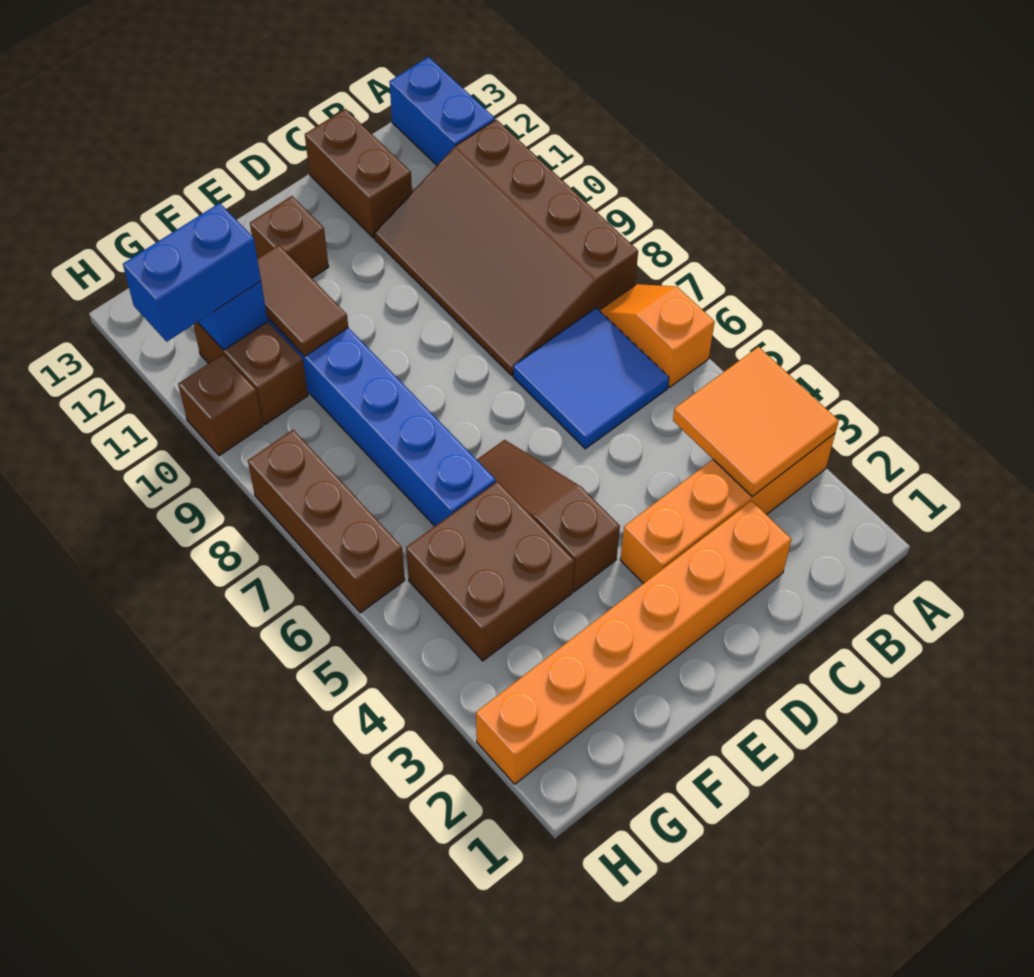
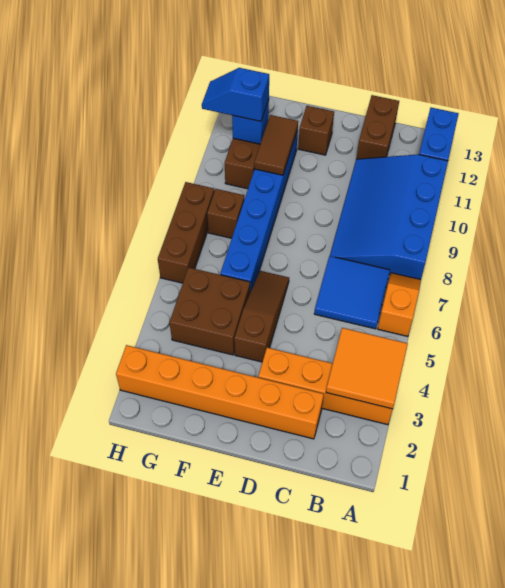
brown slope A8:C11 level 1 top A -> blue slope A8:C11 level 1 top A
blue brick G11:H11 level 3 -> blue slope G11:H11 level 3 top G
brown brick H10 level 1 -> brown brick G8 level 1

